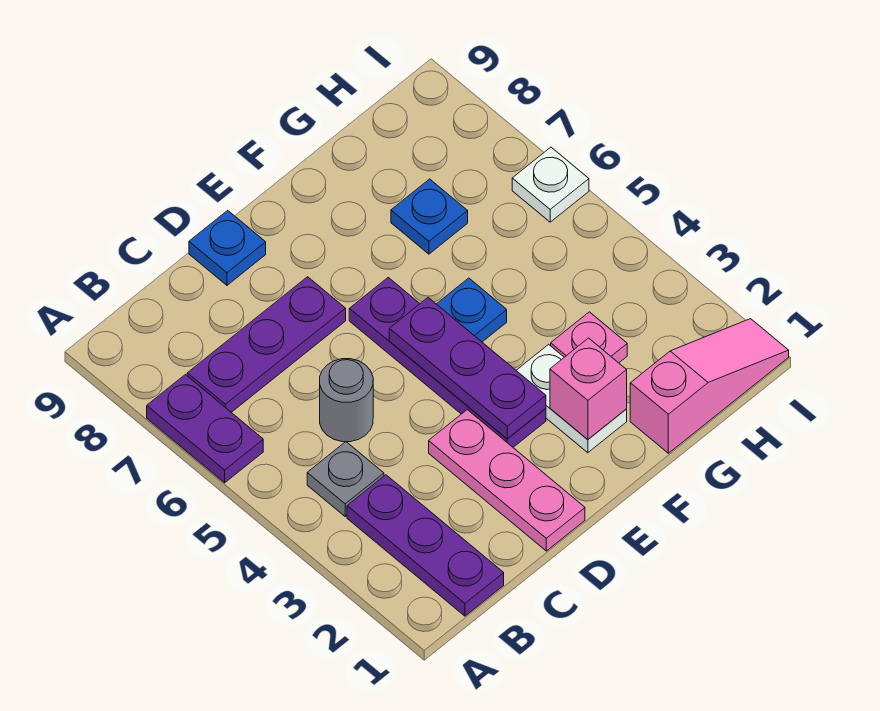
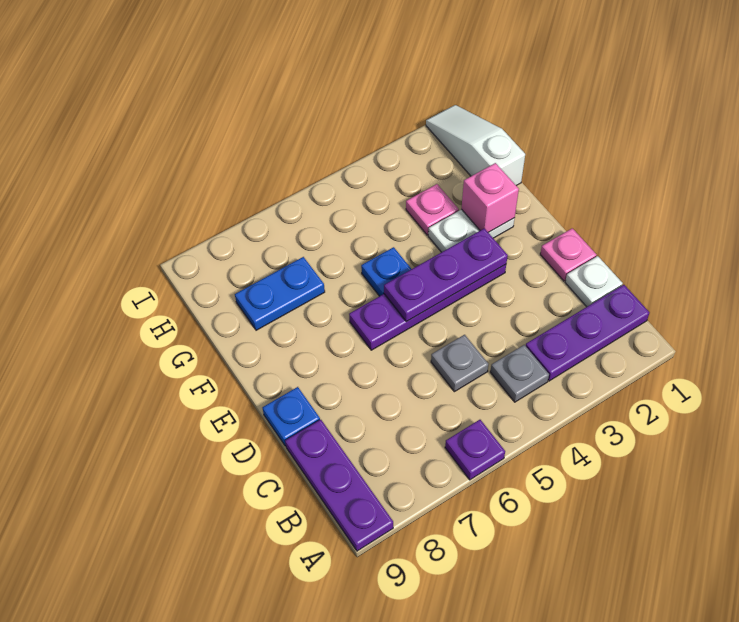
purple plate A6:A7 level 1 -> purple plate A6 level 1
purple plate B7:D7 level 1 -> purple plate A9:C9 level 1
grey round brick C5 level 1 -> grey plate C5 level 1
pink plate D1:D3 level 1 -> pink plate D1 level 1
pink slope G1:I1 level 1 top G -> white slope G1:I1 level 1 top G
blue plate G7 level 1 -> blue plate G7:G8 level 1
white plate I6 level 1 -> white plate C1 level 1

